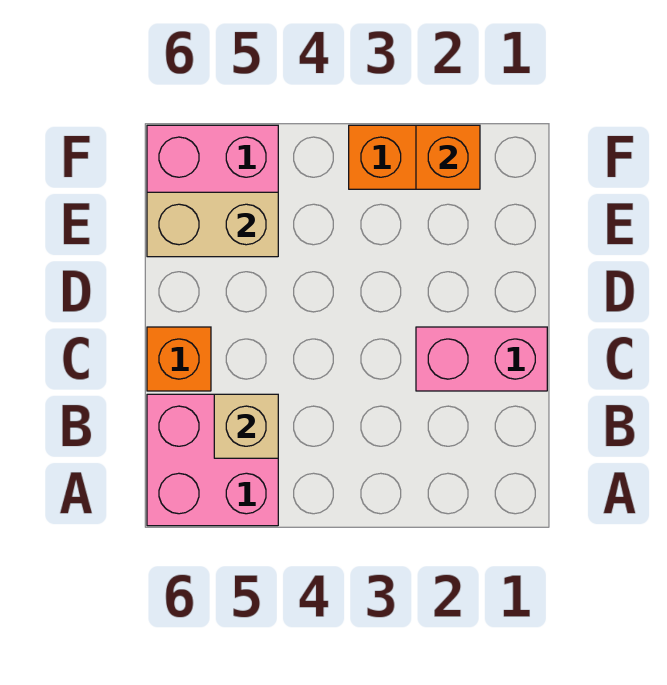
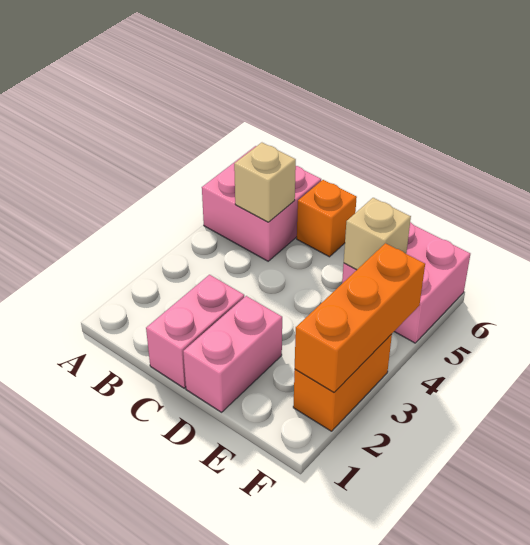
none -> pink brick D1:D2 level 1
tan brick E5:E6 level 2 -> tan brick E5 level 2
orange brick F2 level 2 -> orange brick F2:F4 level 2

